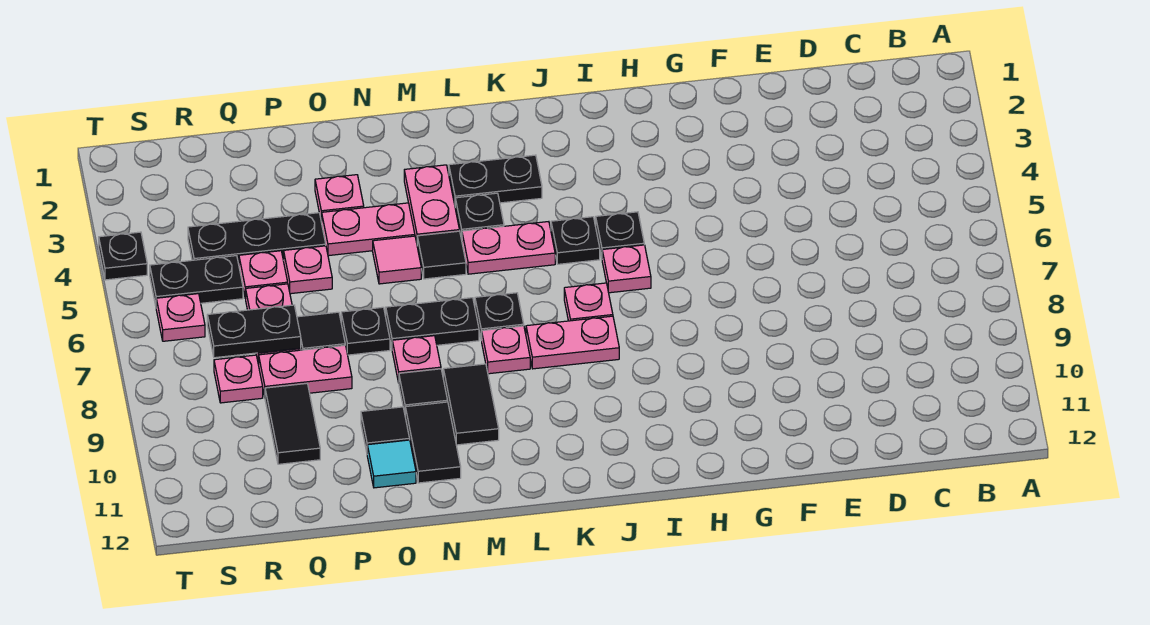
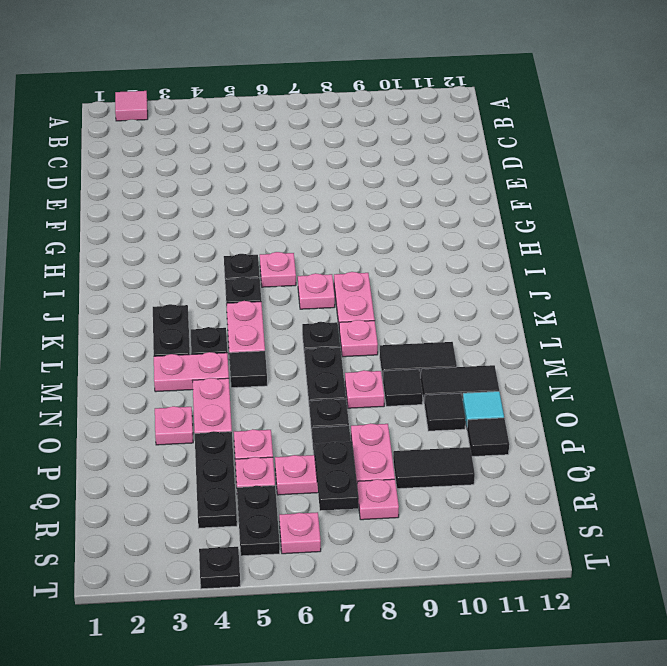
pink tile N5 level 1 -> pink tile A2 level 1
none -> black tile P11 level 1

